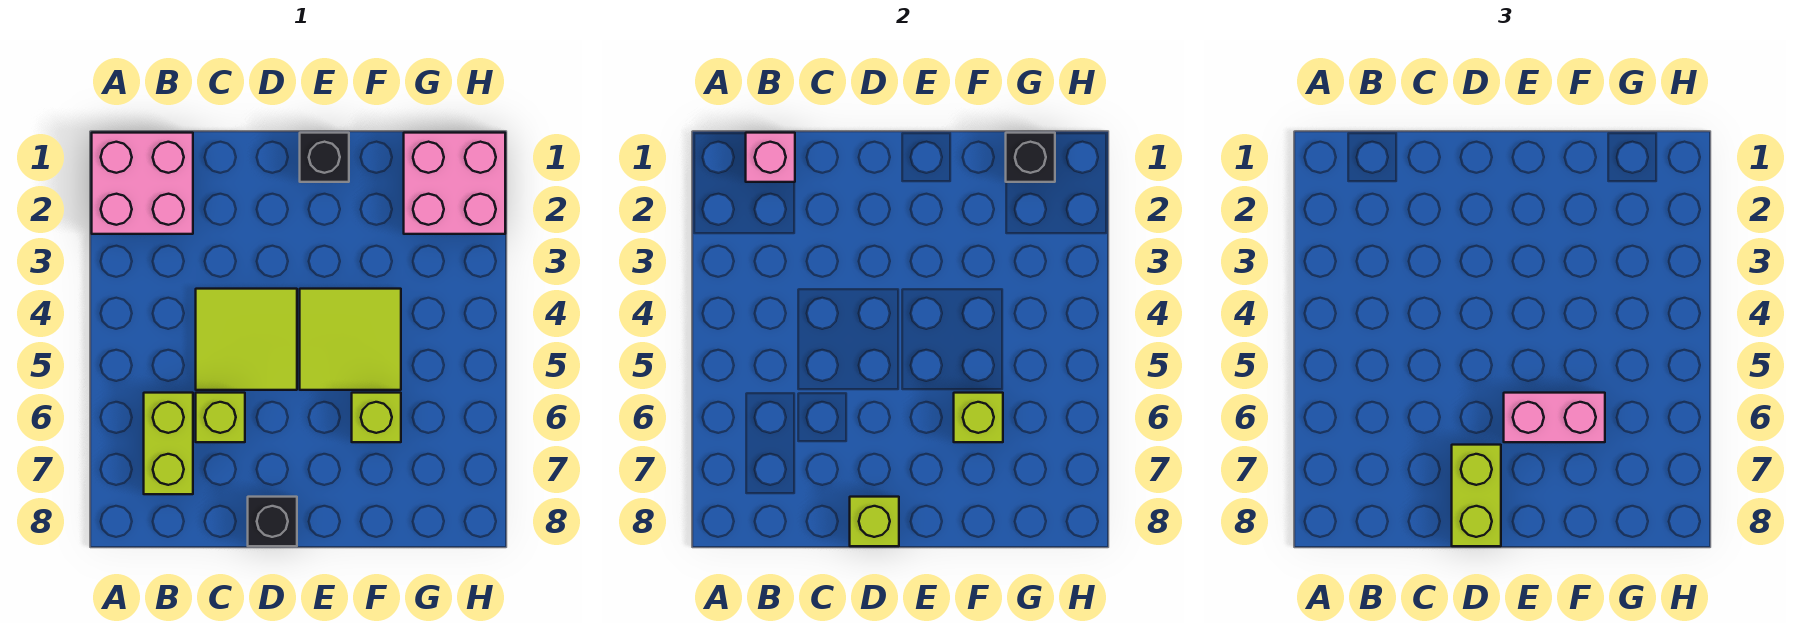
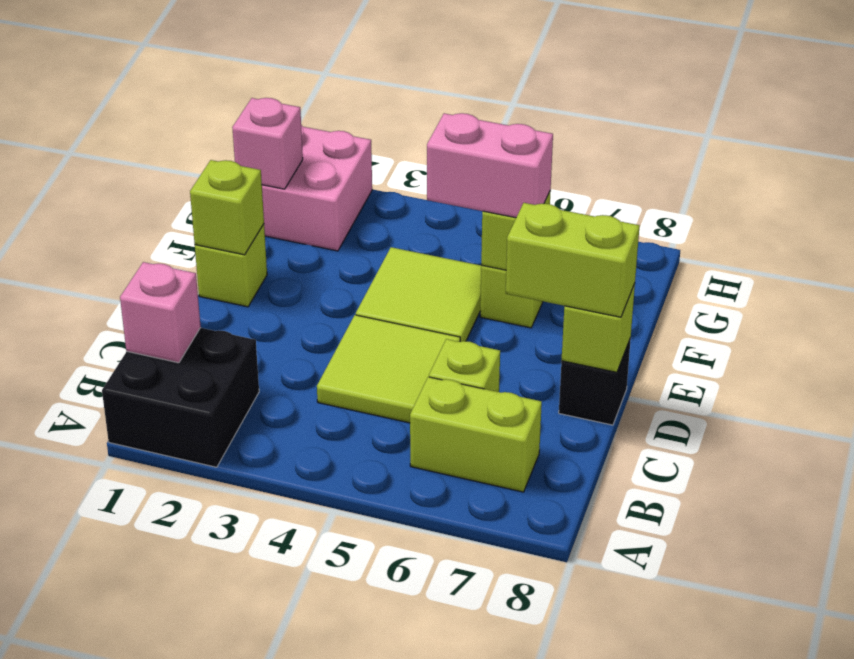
pink brick A1:B2 level 1 -> black brick A1:B2 level 1
black brick E1 level 1 -> lime brick E1 level 1
none -> lime brick E1 level 2
pink brick E6:F6 level 3 -> pink brick F5:F6 level 3
black brick G1 level 2 -> pink brick G1 level 2

